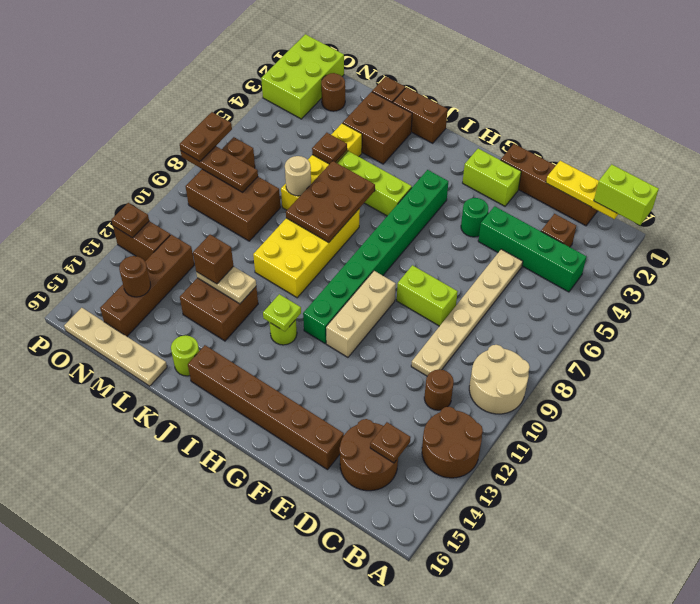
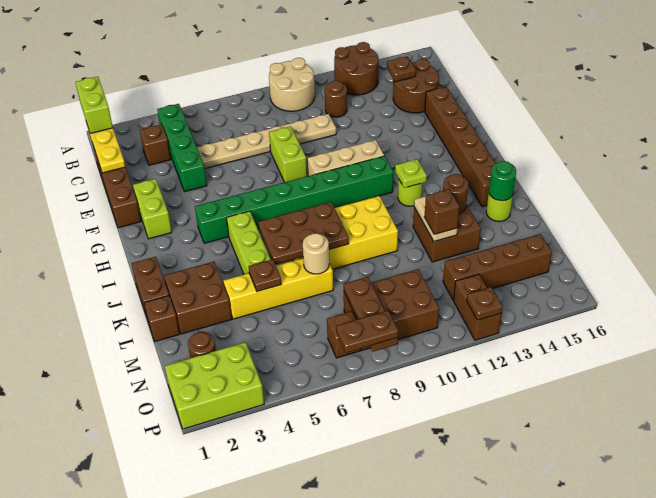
green round brick F4 level 1 -> green round brick K15 level 2
tan plate L16:O16 level 1 -> none
brown brick M8:O9 level 1 -> brown brick N8:O10 level 1
brown round brick N14 level 2 -> brown round brick K13 level 2

